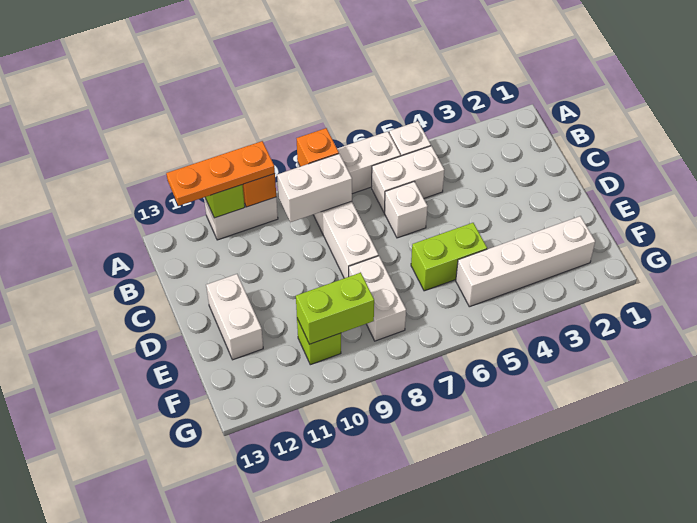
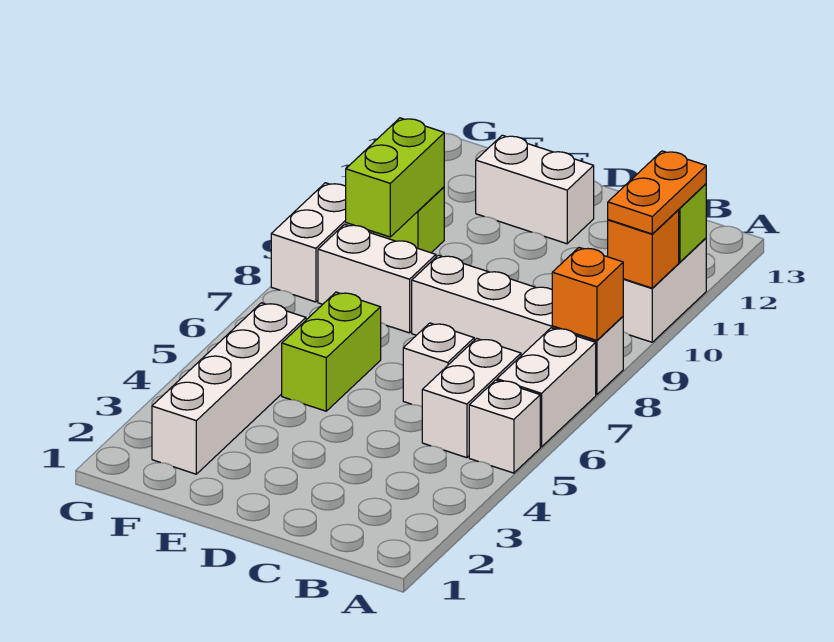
orange plate A10:A12 level 3 -> orange plate A10:A11 level 3
white brick B8:B9 level 2 -> white brick G8:G9 level 1

